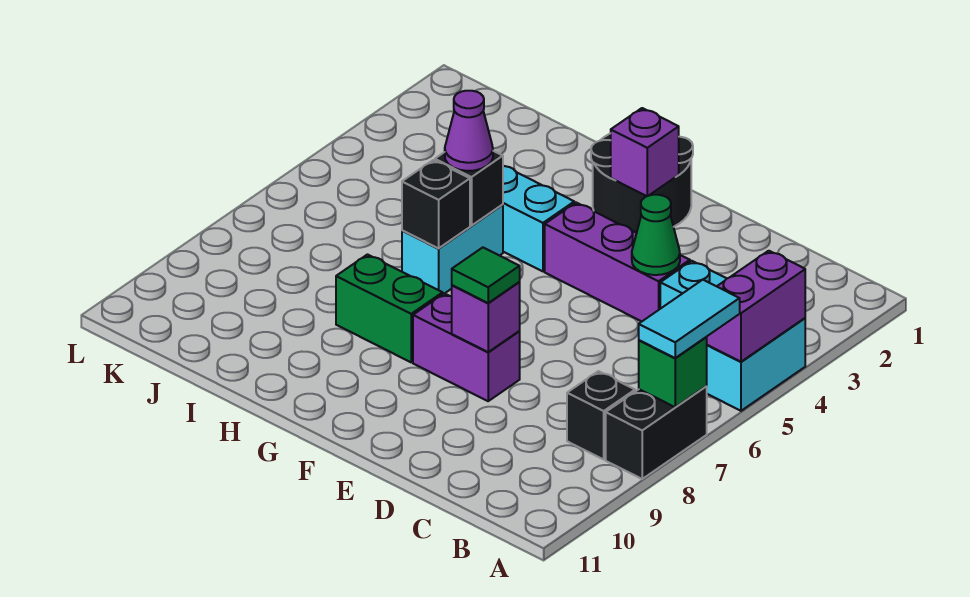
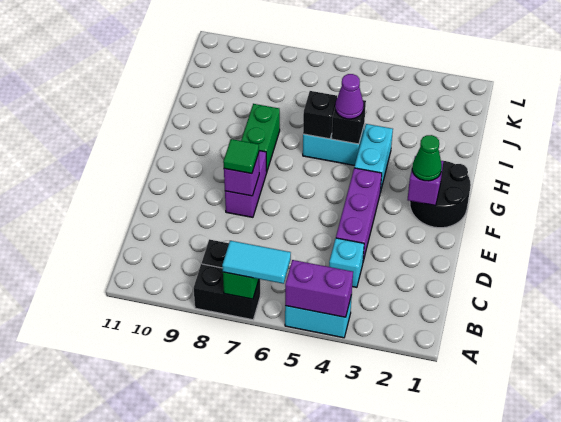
green cone D4 level 2 -> green cone F2 level 3

